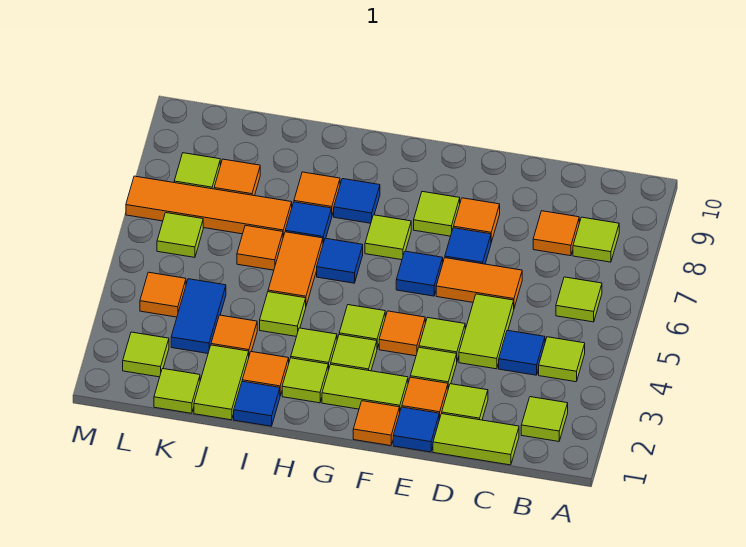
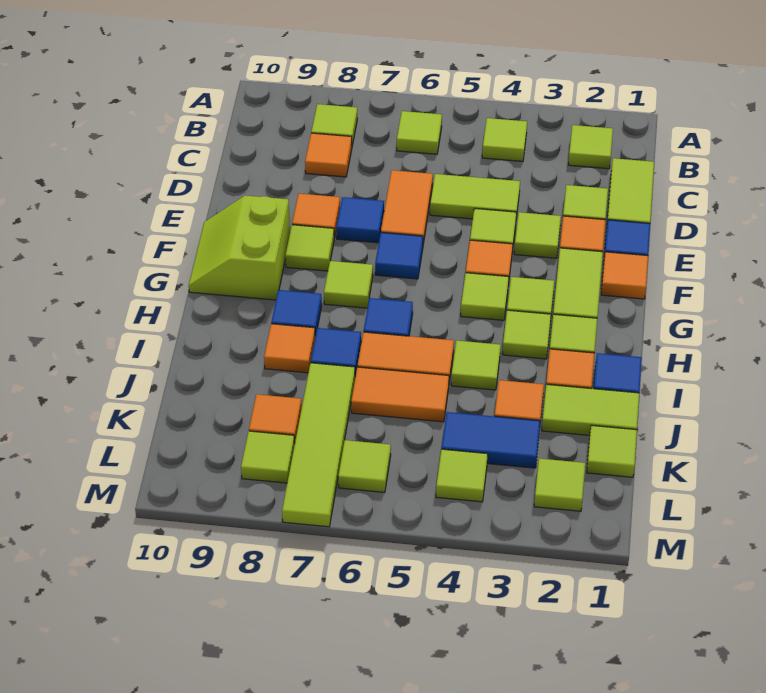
blue tile C4 level 1 -> none
none -> lime slope F9:G10 level 1 top 9
orange tile J6 level 1 -> orange tile J5:J6 level 1
orange tile J7:M7 level 1 -> lime tile J7:M7 level 1
orange tile L4 level 1 -> lime tile L4 level 1

